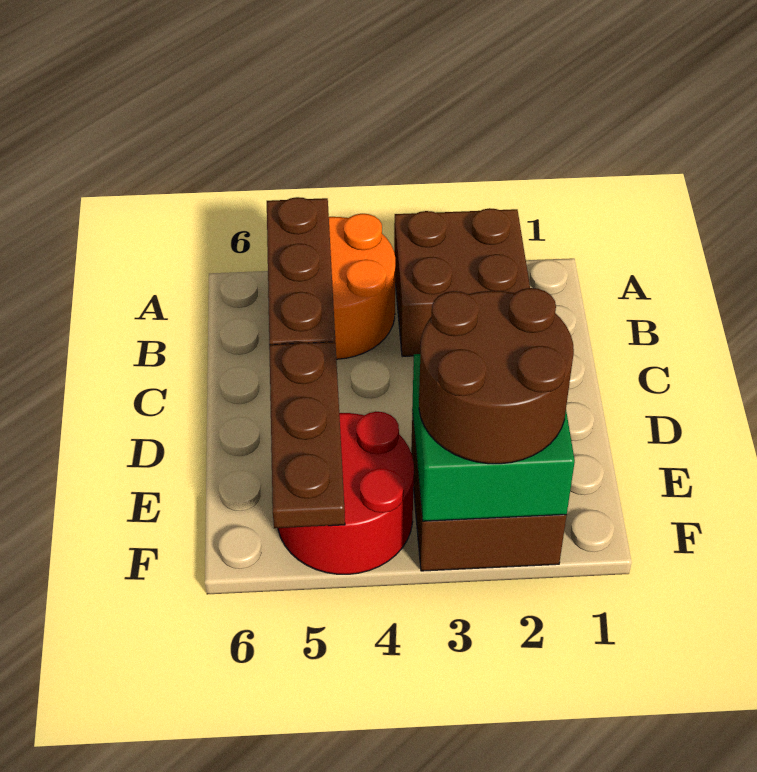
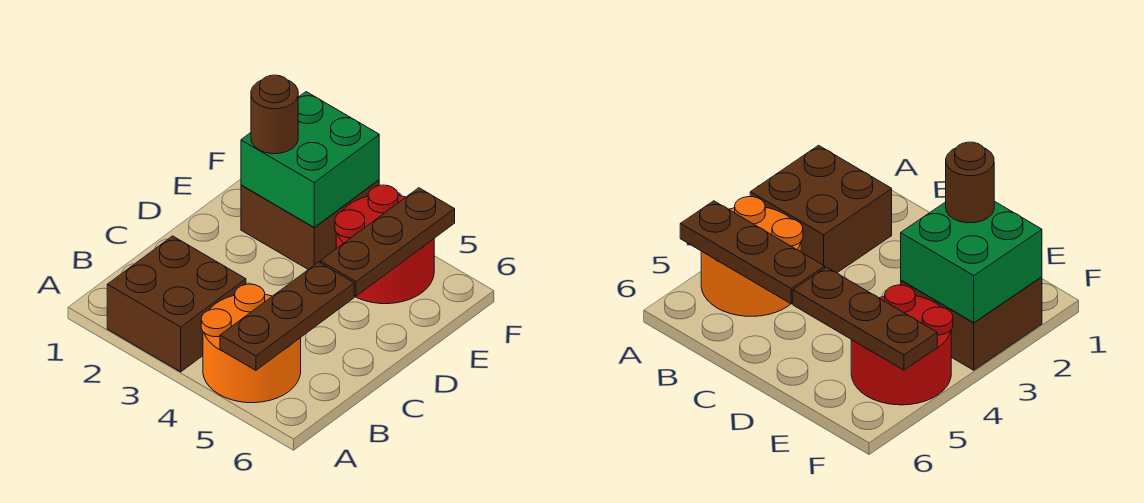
brown round brick E2:F3 level 3 -> brown round brick E2 level 3

